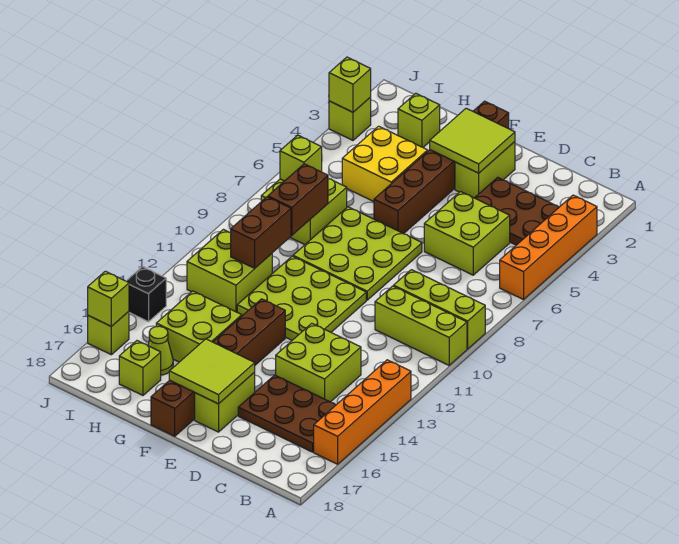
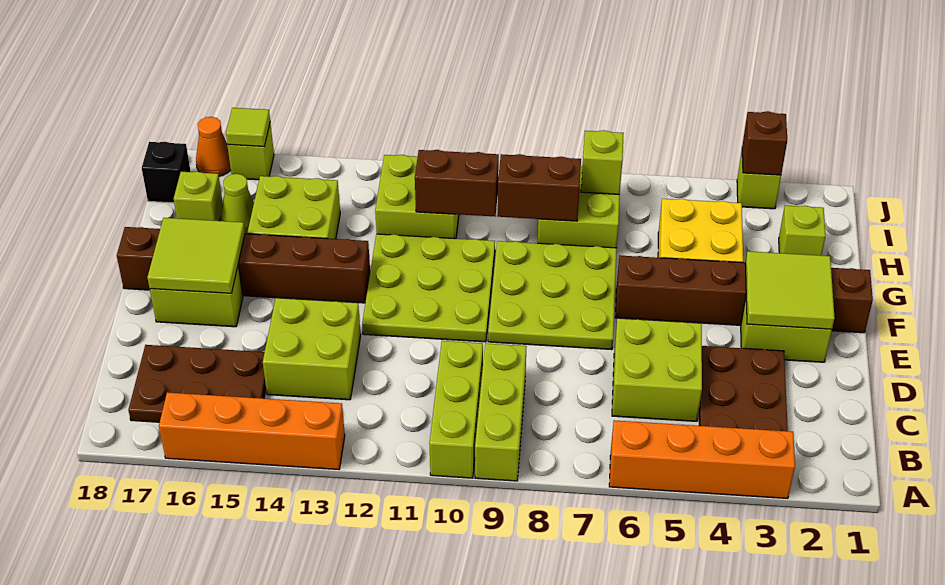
brown plate B15:D16 level 1 -> brown plate B15:C17 level 1
lime brick J3 level 2 -> brown brick J3 level 2
black brick J14 level 1 -> black brick I18 level 1
lime brick J16 level 2 -> lime tile J16 level 2
none -> orange cone J17 level 1

